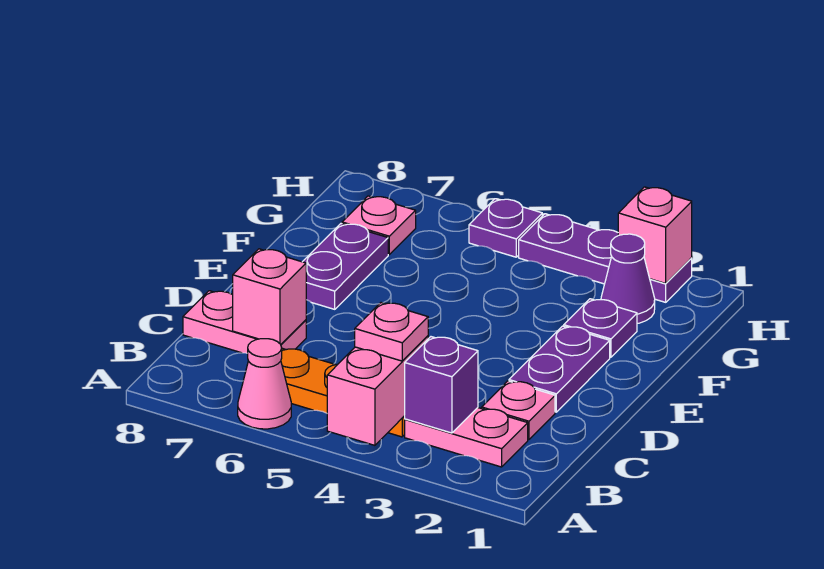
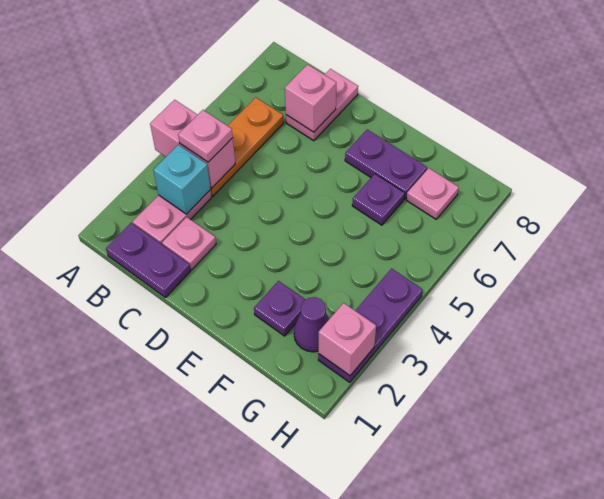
pink cone A6 level 1 -> none
purple brick B3 level 2 -> cyan brick B3 level 2
purple plate D2:E2 level 1 -> purple plate B1:C1 level 1
purple plate H5 level 1 -> purple plate F6 level 1

